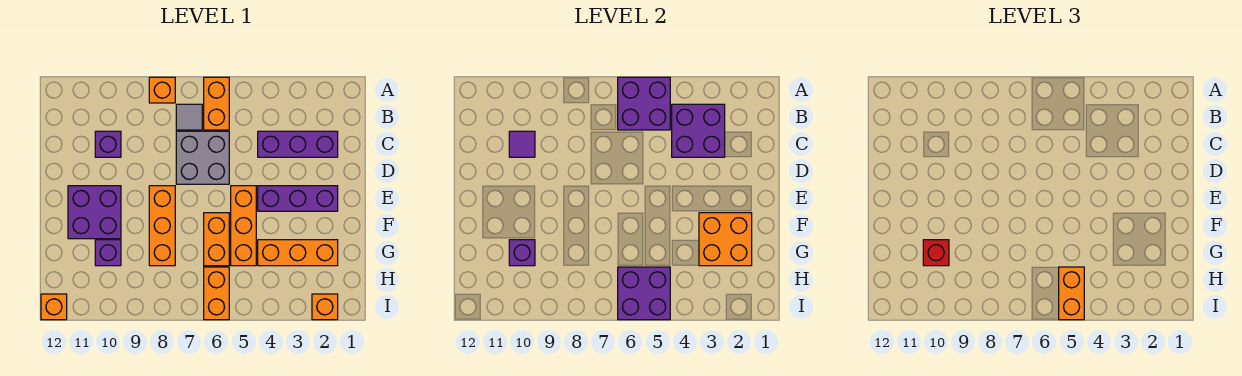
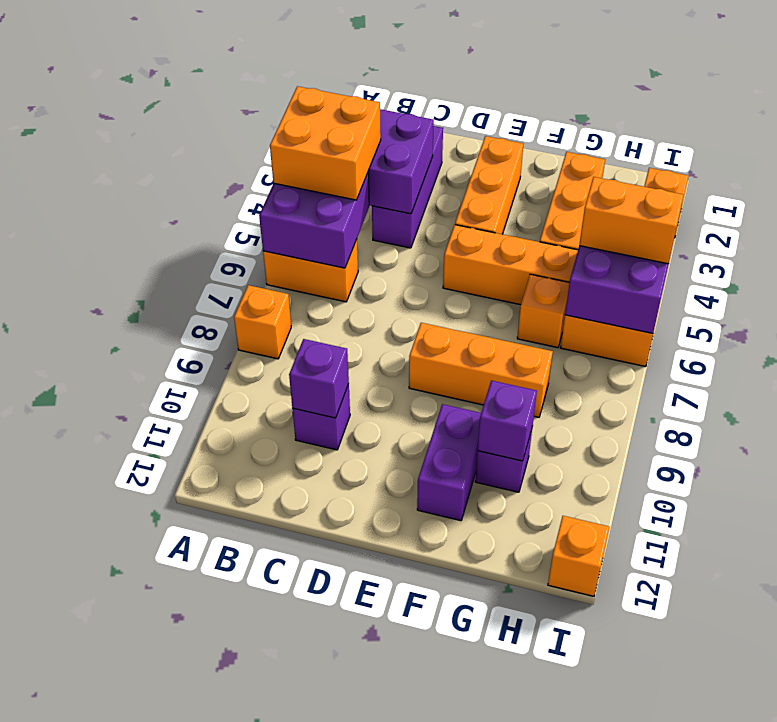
grey tile B7 level 1 -> none
grey brick C6:D7 level 1 -> none
purple tile C10 level 2 -> purple brick C10 level 2
purple brick E2:E4 level 1 -> orange brick E2:E4 level 1
purple brick E10:F11 level 1 -> purple brick F10:F11 level 1
orange brick F2:G3 level 2 -> orange brick A4:B5 level 3
orange brick F6:G6 level 1 -> orange brick G6 level 1
red brick G10 level 3 -> none

